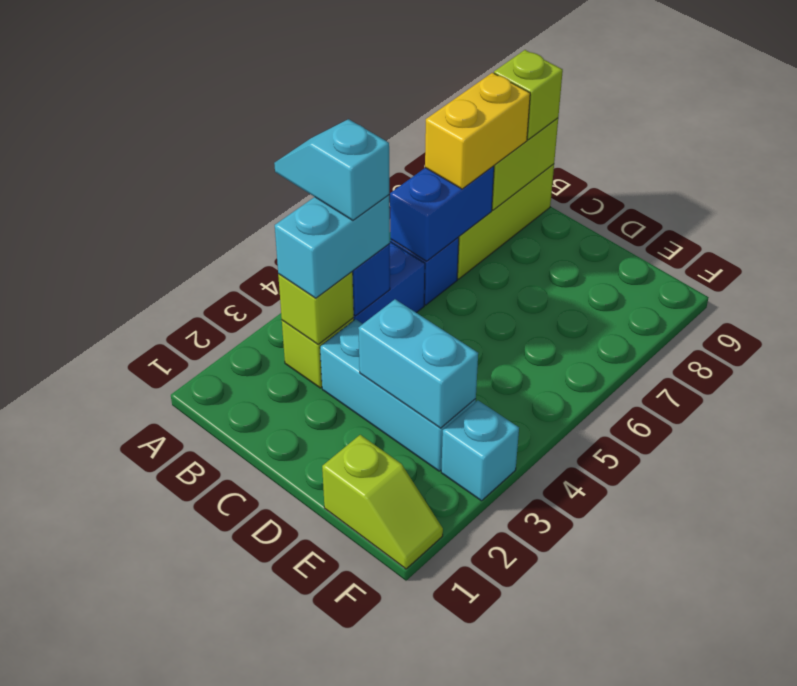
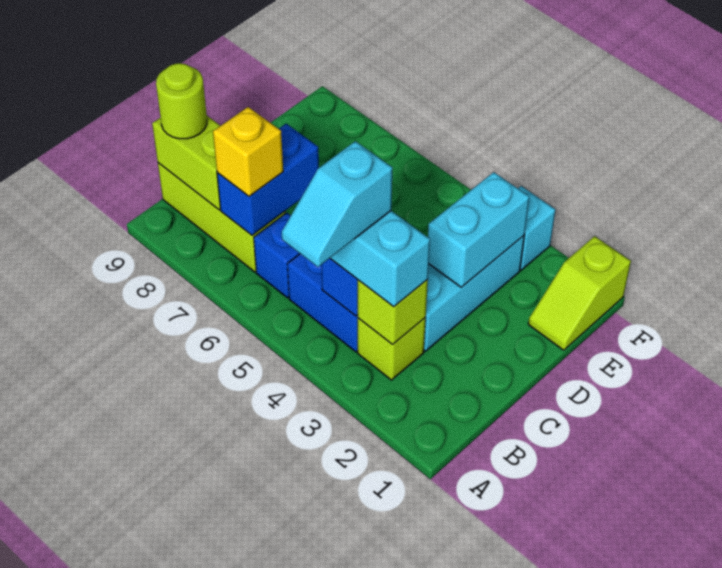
blue brick B6:B7 level 2 -> blue brick B7:C7 level 2
yellow brick B7:B8 level 3 -> yellow brick B7 level 3
lime brick B9 level 3 -> lime round brick B9 level 3
lime slope E1:F1 level 1 top E -> lime slope E1:F1 level 1 top F

